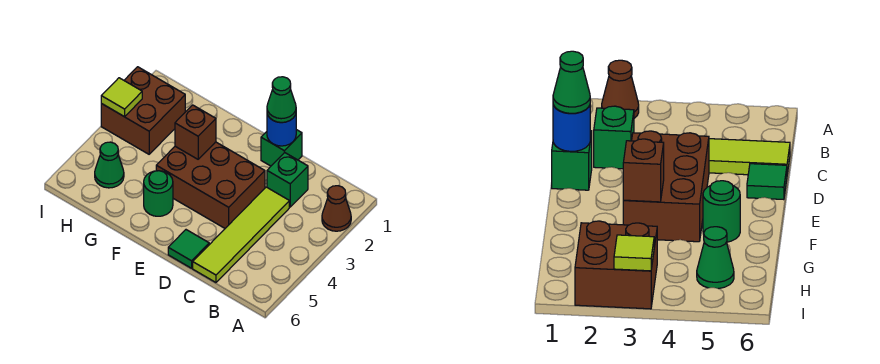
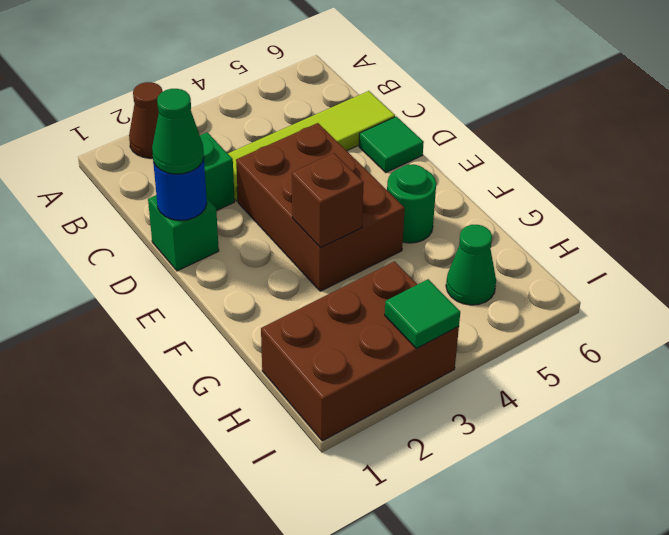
brown brick H2:I3 level 1 -> brown brick H1:I3 level 1
lime tile I3 level 2 -> green tile I3 level 2

